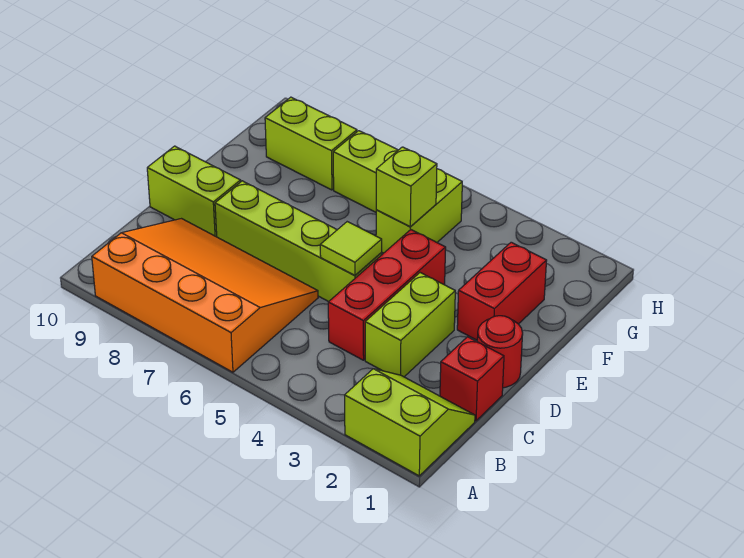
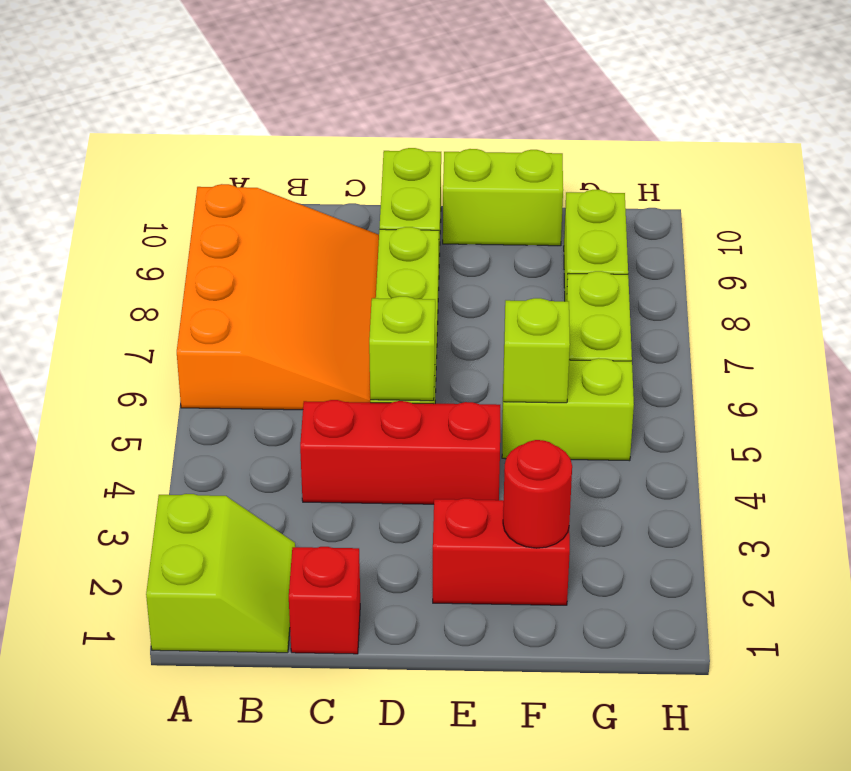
lime brick C3:D3 level 1 -> lime brick E10:F10 level 1
red round brick D1 level 1 -> red round brick F2 level 2
lime tile D5 level 2 -> lime brick D5 level 2

